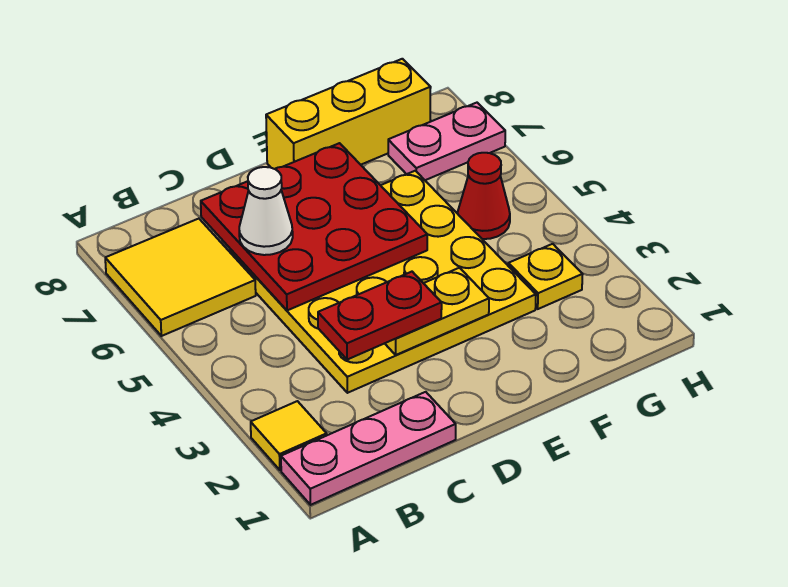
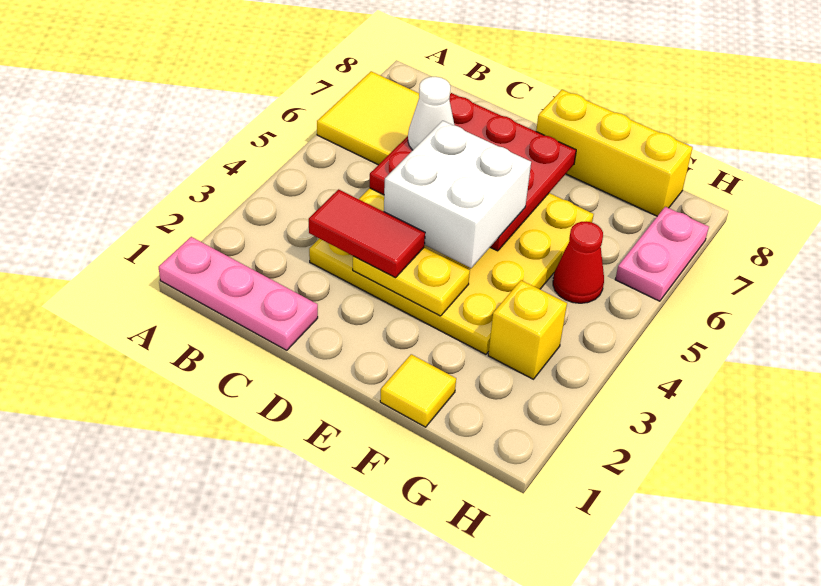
yellow tile A2 level 1 -> yellow tile F1 level 1
red plate C3:D3 level 3 -> red tile C3:D3 level 3
none -> white brick D4:E5 level 3
yellow plate G3 level 1 -> yellow brick G3 level 1
pink plate G7:H7 level 1 -> pink plate H6:H7 level 1

